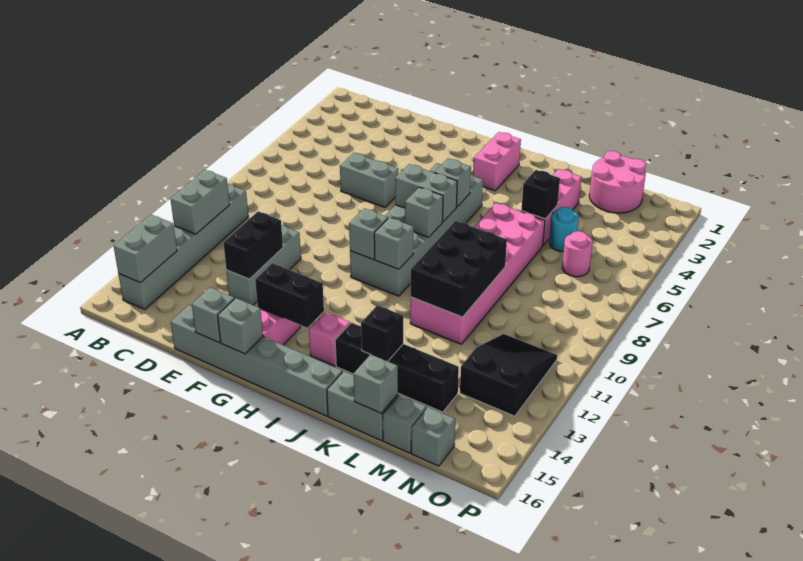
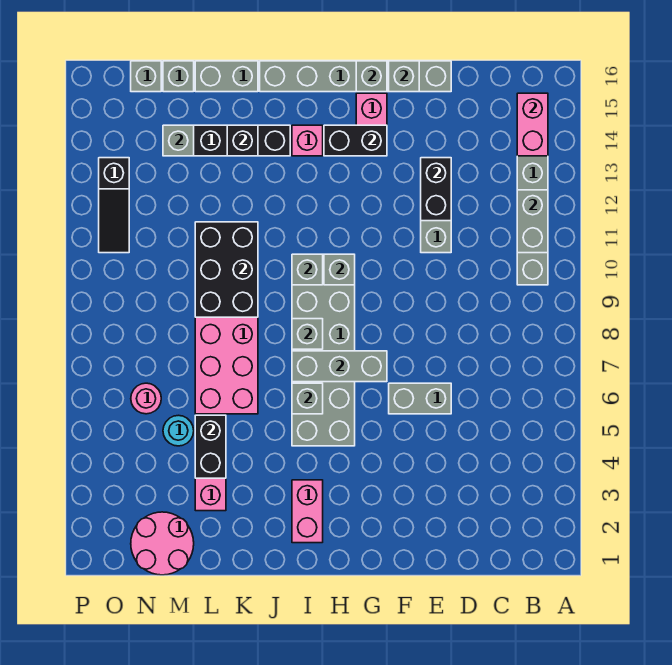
grey brick B14:B15 level 2 -> pink brick B14:B15 level 2
grey brick H7:I7 level 2 -> grey brick G7:I7 level 2
black brick L5 level 2 -> black brick L4:L5 level 2
grey brick L16 level 2 -> grey brick M14 level 2
black slope N11:O13 level 1 top 13 -> black slope O11:O13 level 1 top 13

